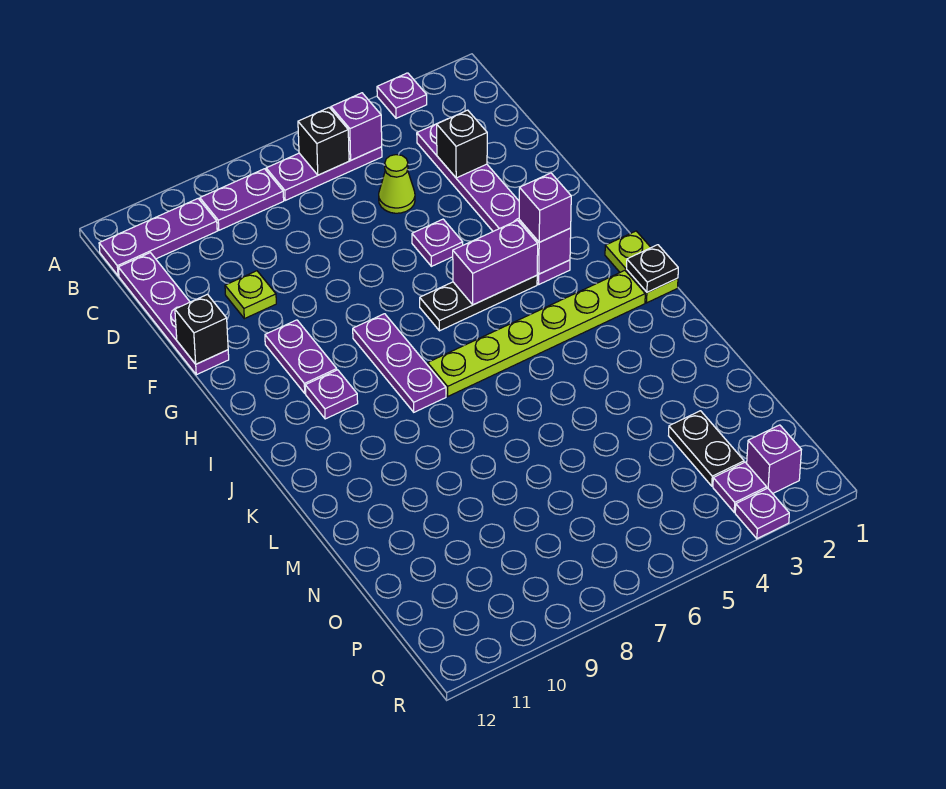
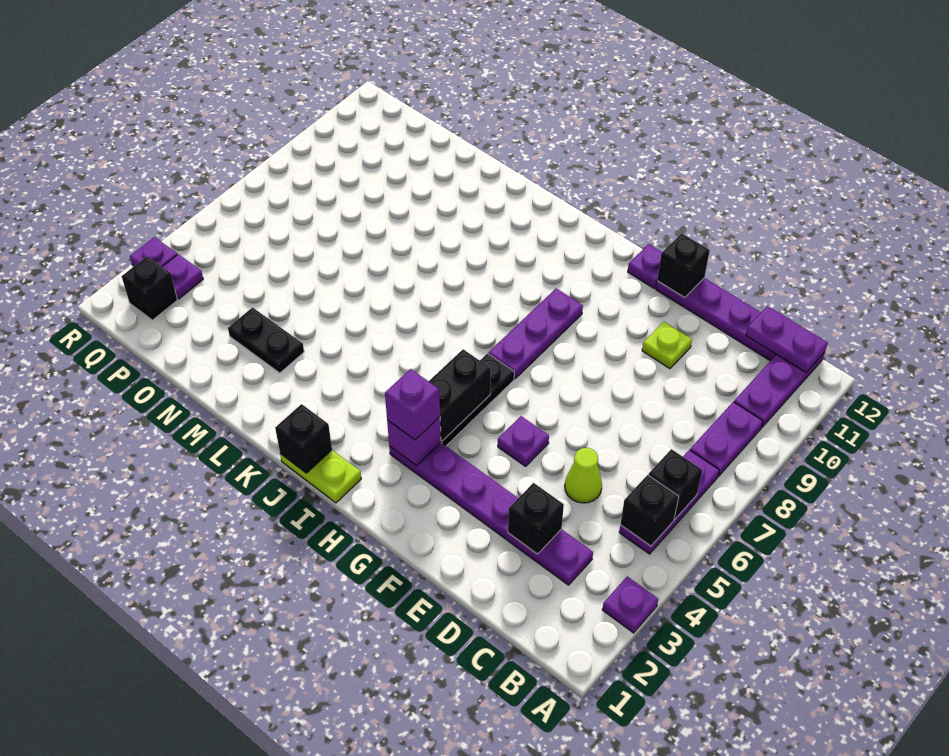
purple brick B5 level 2 -> black brick B5 level 2
purple plate G10:H10 level 1 -> purple plate B12:C12 level 2
purple brick H4:H5 level 2 -> black brick H4:H5 level 2
purple plate H8:J8 level 1 -> purple plate H7:H9 level 1
purple plate I10 level 1 -> purple plate G12 level 1
black plate J1 level 2 -> black brick J1 level 2
lime plate J2:J7 level 1 -> none
black plate O3:P3 level 1 -> black plate M3:N3 level 1
purple brick Q2 level 1 -> black brick Q2 level 1

